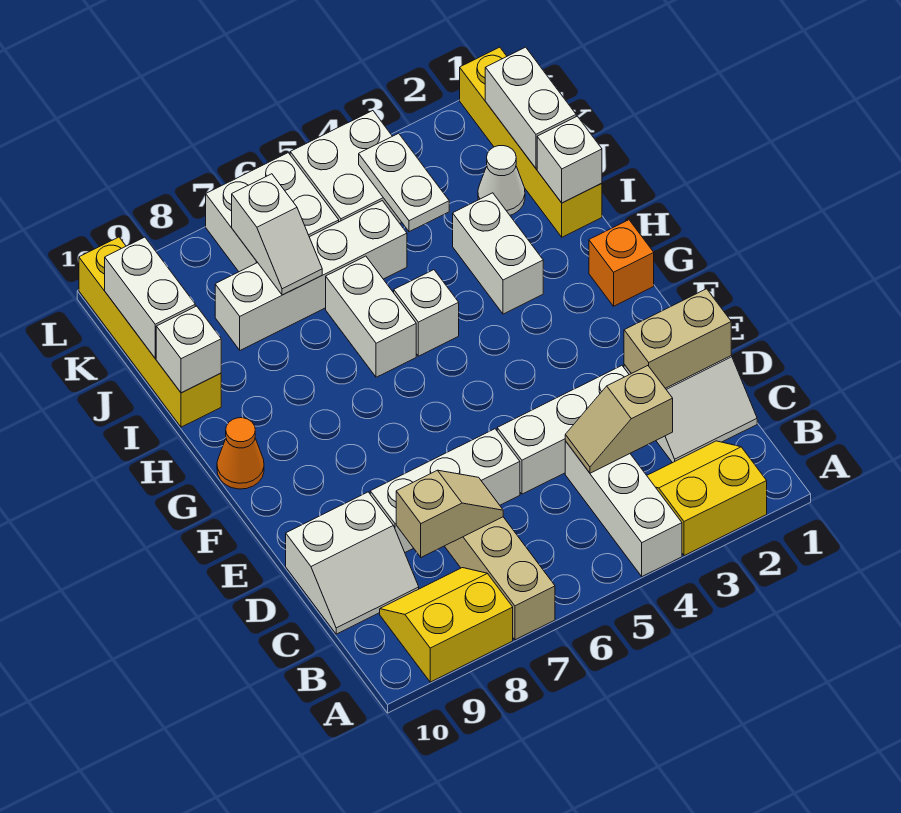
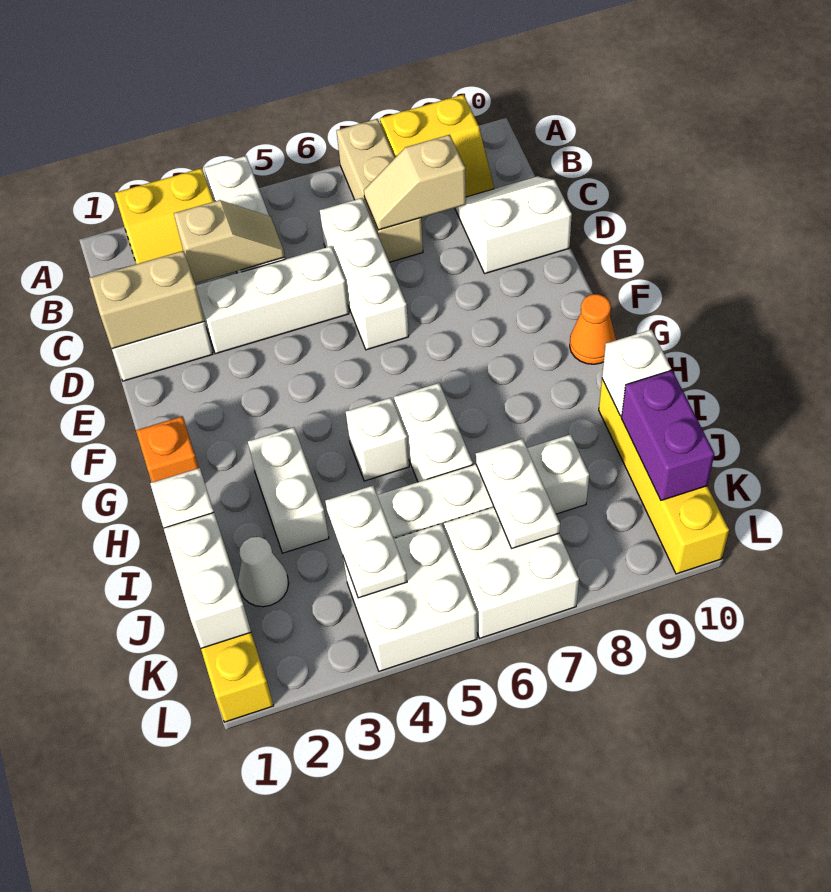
white brick D6:D8 level 1 -> white brick C6:E6 level 1
white slope J7:K7 level 2 top K -> white plate J7:K7 level 2
white brick J10:K10 level 2 -> purple brick J10:K10 level 2

